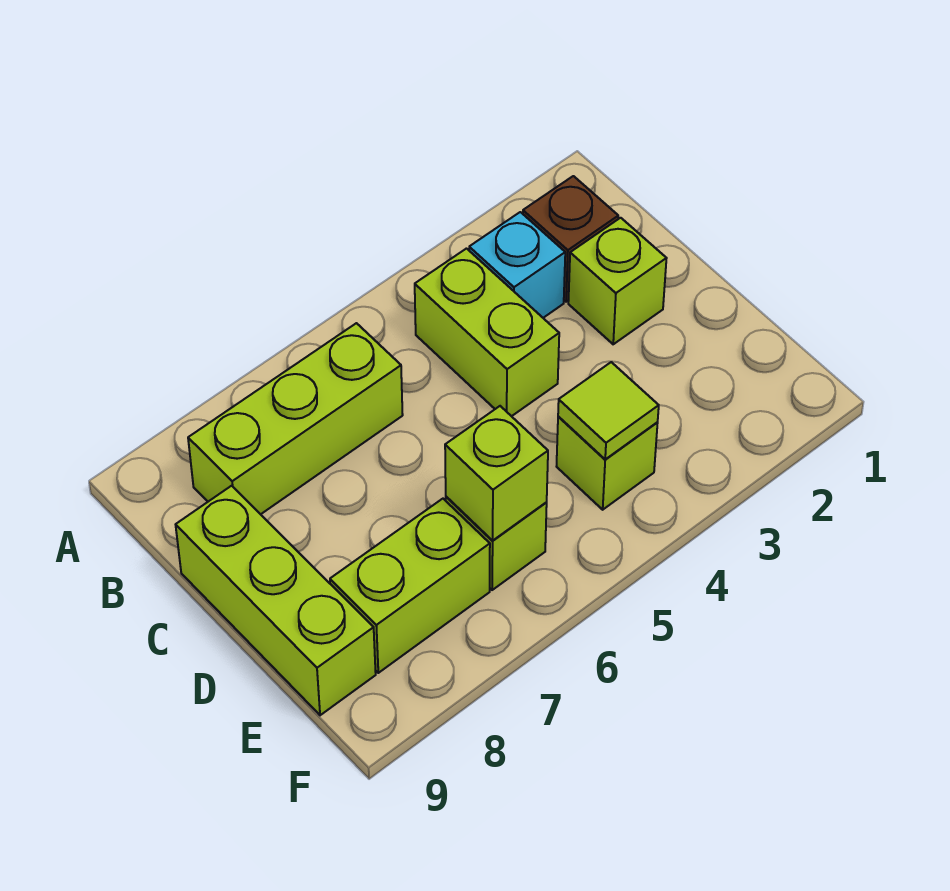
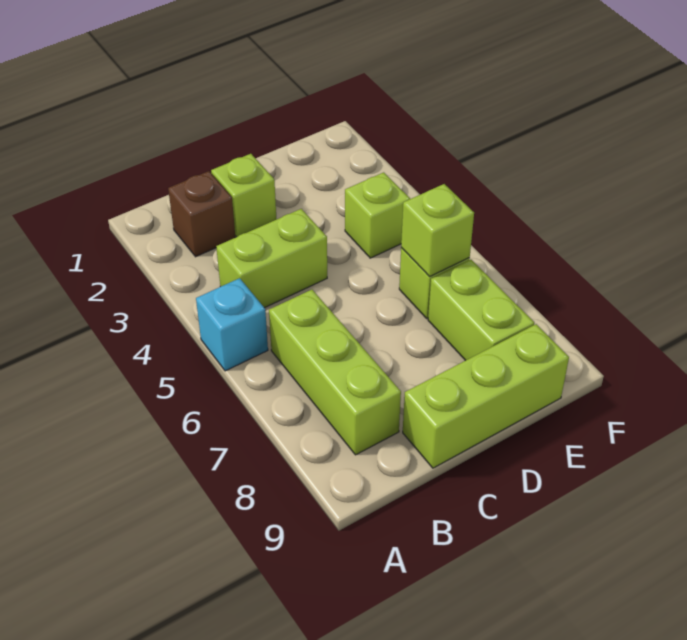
cyan brick B3 level 1 -> cyan brick A5 level 1
lime tile E4 level 2 -> none

